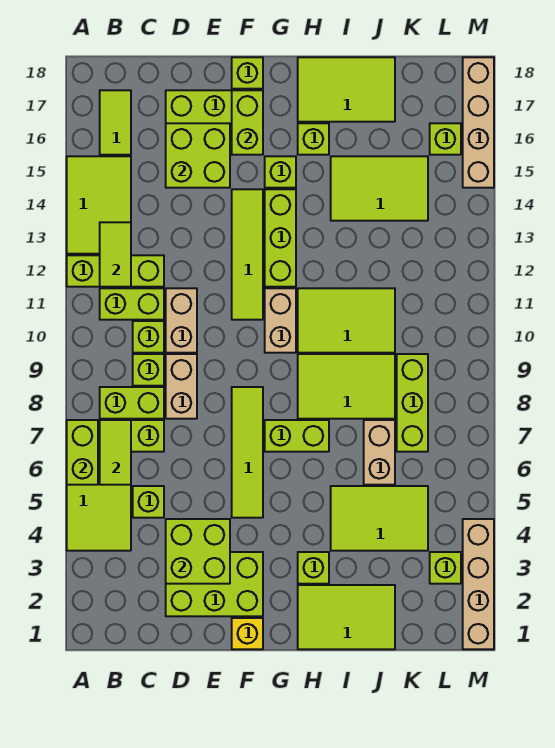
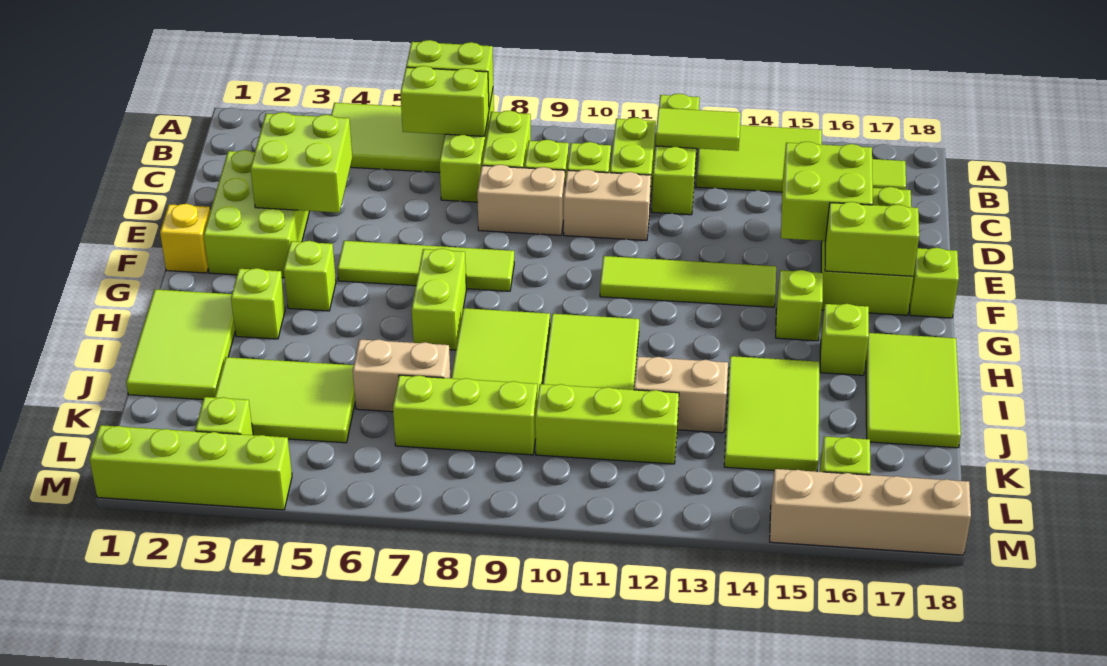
lime tile B6:B7 level 2 -> lime brick B6:B7 level 2
lime brick C5 level 1 -> lime brick G4 level 1
tan brick G10:G11 level 1 -> tan brick J12:J13 level 1
lime brick G12:G14 level 1 -> lime brick K10:K12 level 1
lime tile I4:K5 level 1 -> lime tile J3:K5 level 1
tan brick M1:M4 level 1 -> lime brick M1:M4 level 1

